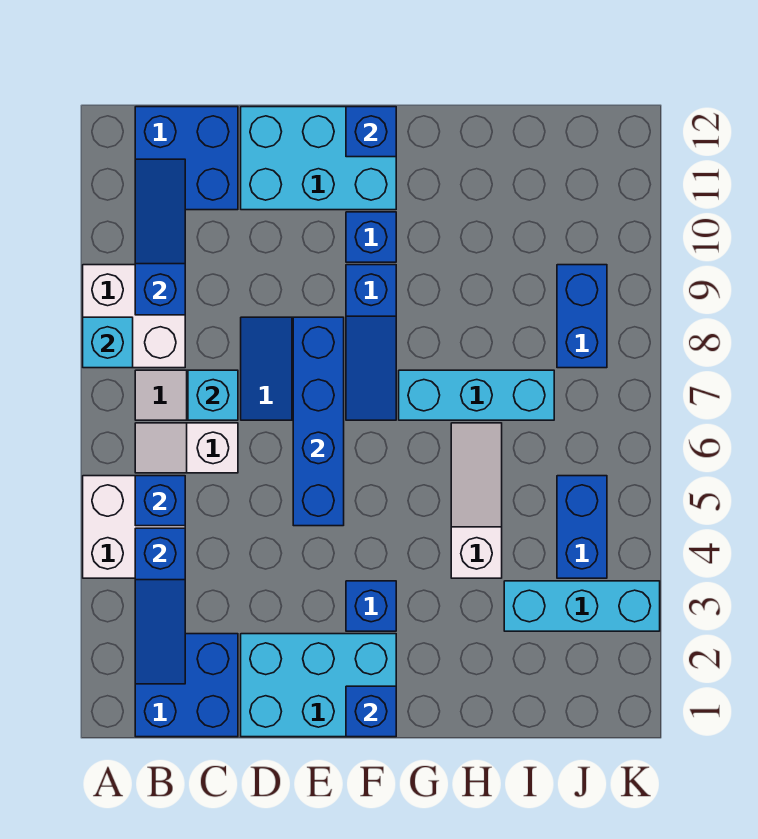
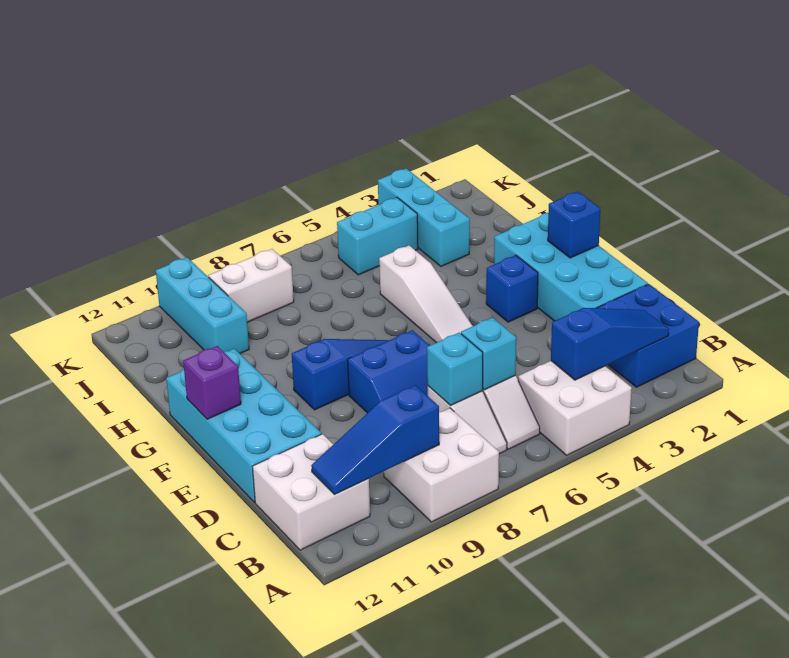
cyan brick A8 level 2 -> cyan brick C6 level 2
blue brick B5 level 2 -> none
blue brick B11:C12 level 1 -> white brick B11:C12 level 1
cyan brick D1:F2 level 1 -> cyan brick D1:G2 level 1
cyan brick D11:F12 level 1 -> cyan brick D11:G12 level 1
blue brick E5:E8 level 2 -> none
blue brick F10 level 1 -> none
blue brick F12 level 2 -> purple brick F12 level 2
cyan brick G7:I7 level 1 -> cyan brick I10:K10 level 1
white slope H4:H6 level 1 top 4 -> white slope F5:H5 level 1 top H
blue brick J4:J5 level 1 -> cyan brick J4:J5 level 1
blue brick J8:J9 level 1 -> white brick J8:J9 level 1

